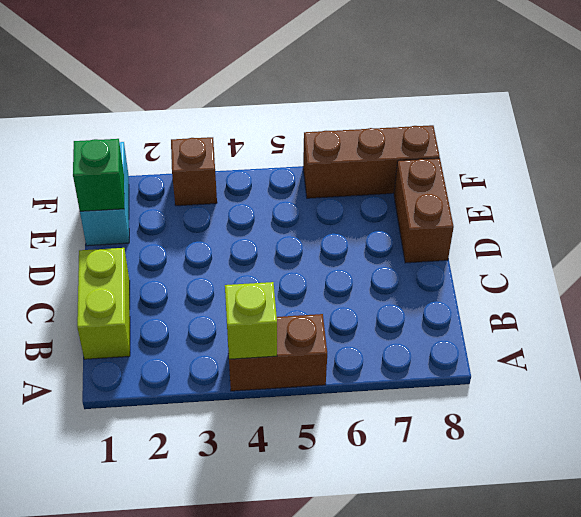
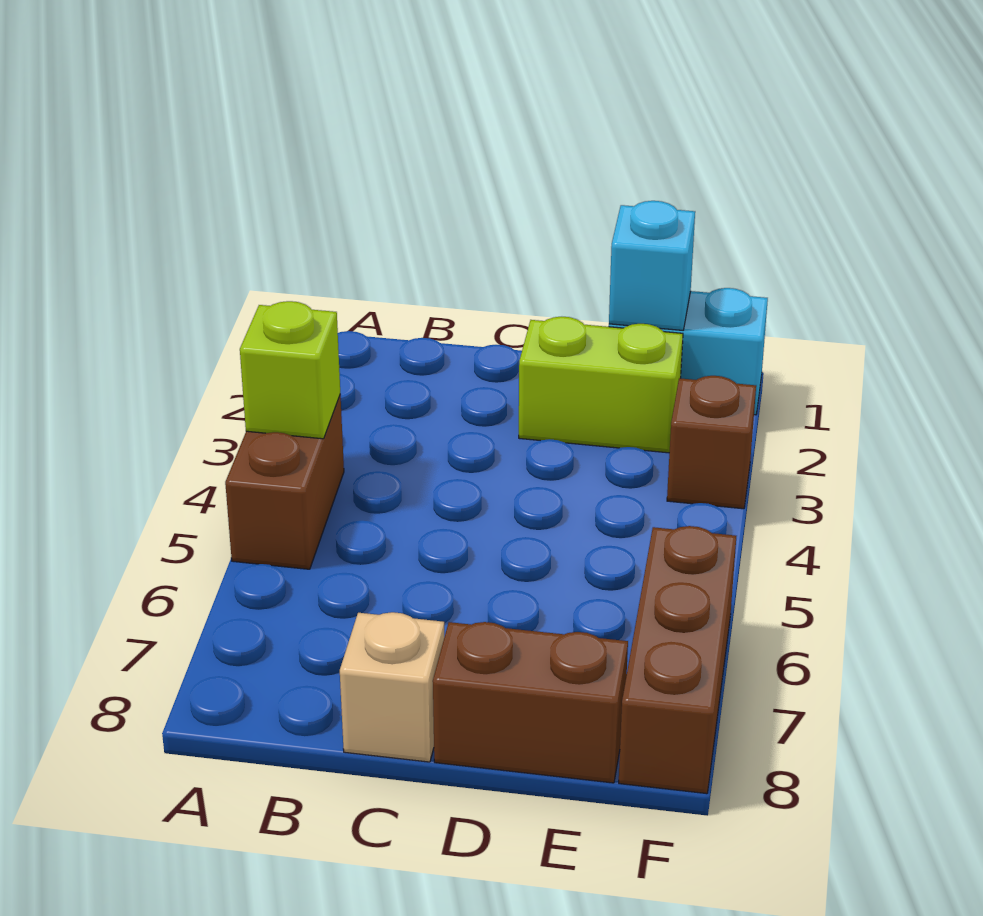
lime brick B1:C1 level 1 -> lime brick D2:E2 level 1
none -> tan brick C8 level 1
green brick E1 level 2 -> cyan brick E1 level 2

